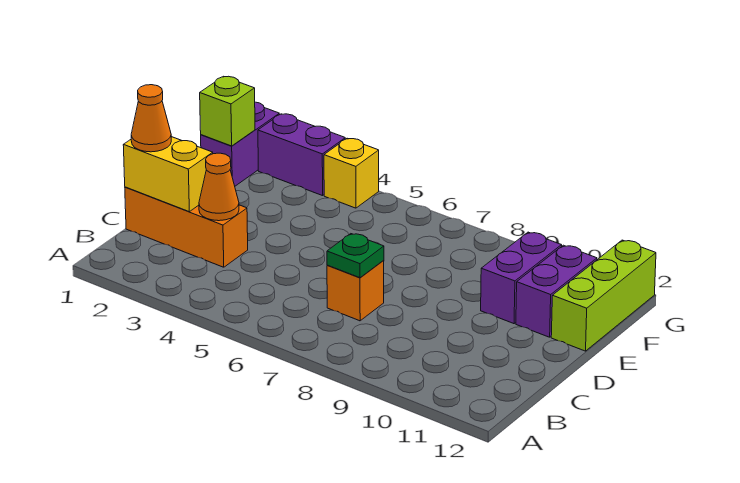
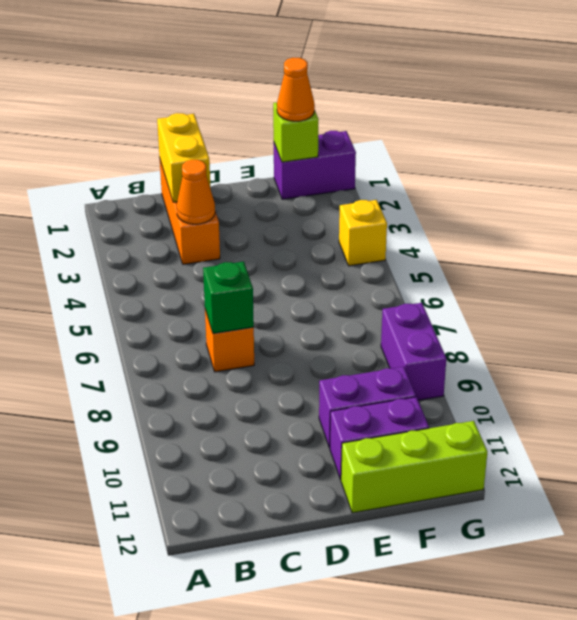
orange cone C1 level 3 -> orange cone F1 level 3
green plate C7 level 2 -> green brick C7 level 2
purple brick G2:G3 level 1 -> purple brick G8:G9 level 1

